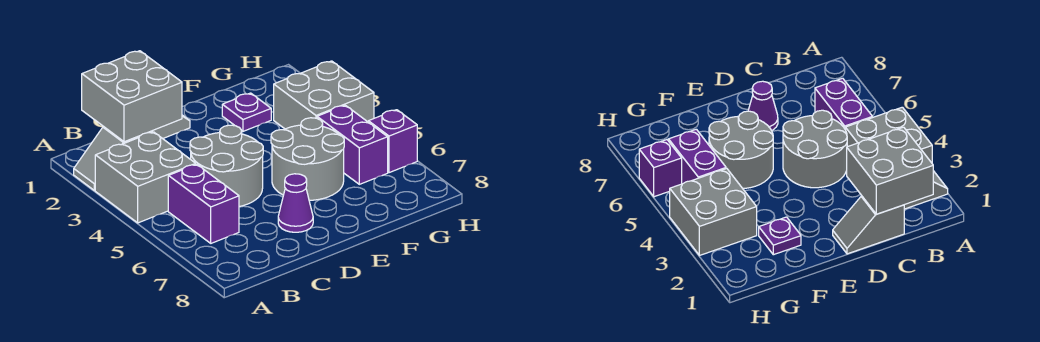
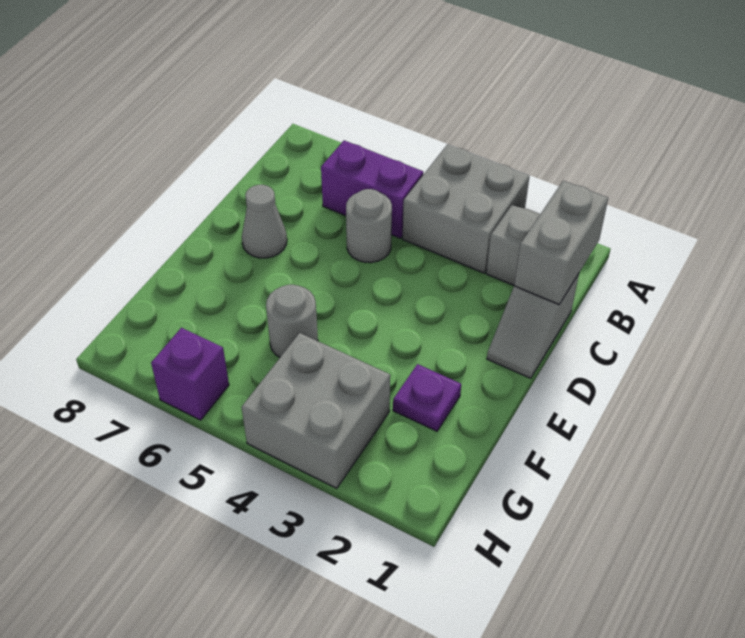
grey brick B1:C2 level 2 -> grey brick B1:C1 level 2
grey round brick C4:D5 level 1 -> grey round brick C5 level 1
purple cone D7 level 1 -> grey cone D7 level 1
grey round brick E5:F6 level 1 -> grey round brick F5 level 1
purple brick G5:G6 level 1 -> none

